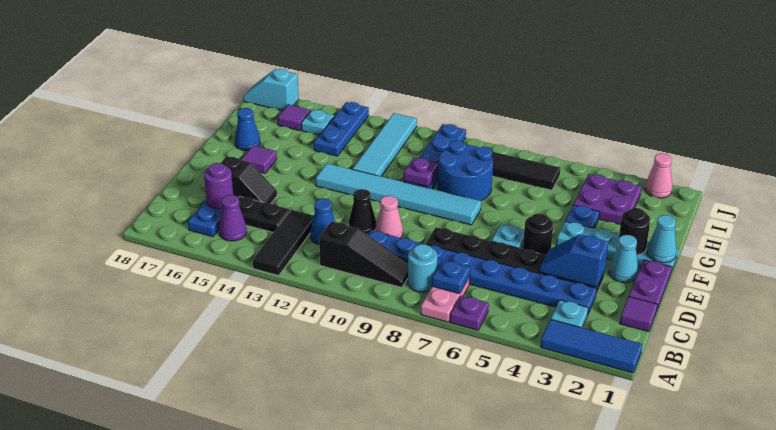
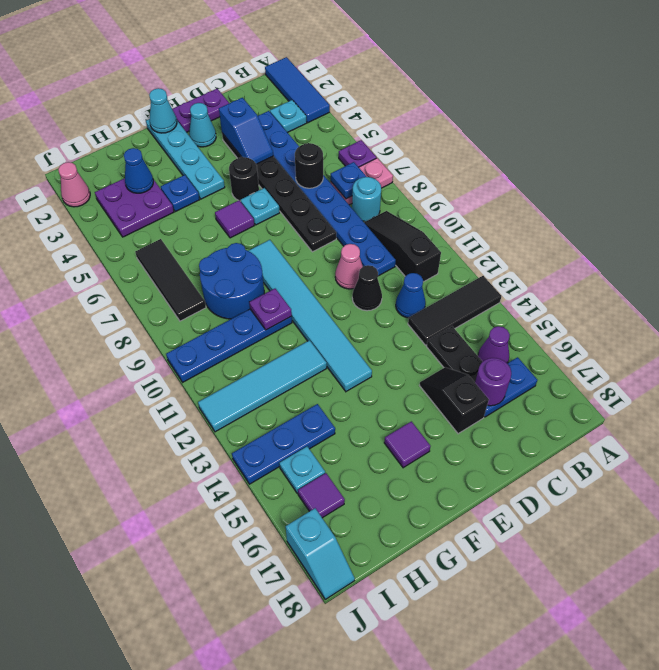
purple tile C1 level 1 -> purple tile F6 level 1
black round brick F2 level 2 -> black round brick C6 level 2
blue cone G17 level 1 -> blue cone H3 level 2

